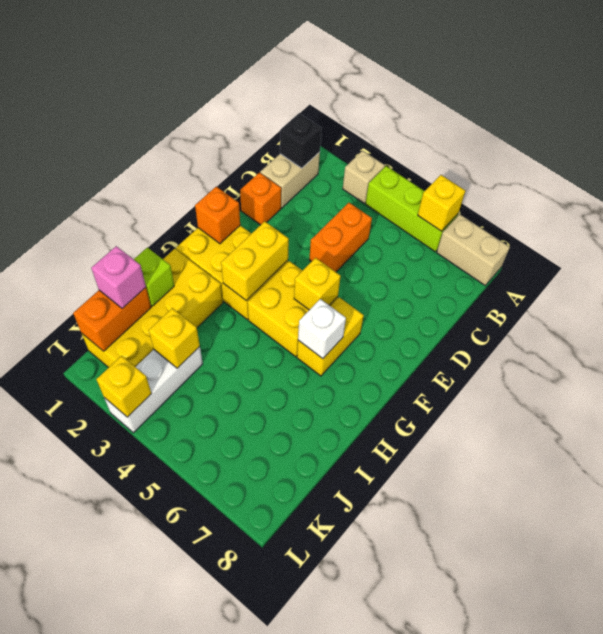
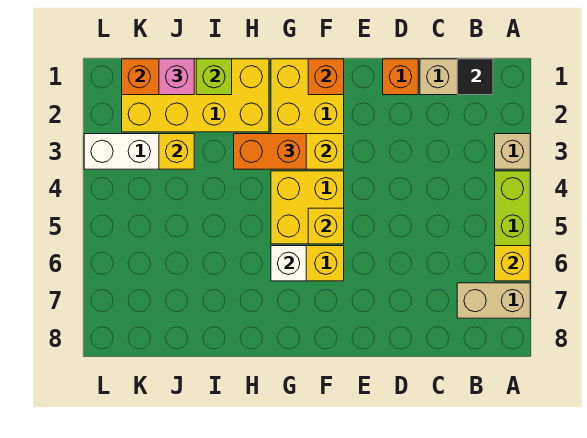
tan brick A7:A8 level 1 -> tan brick A7:B7 level 1
black brick B1 level 2 -> black tile B1 level 2
orange brick C4:D4 level 1 -> orange brick G3:H3 level 3
yellow brick L3 level 2 -> none

